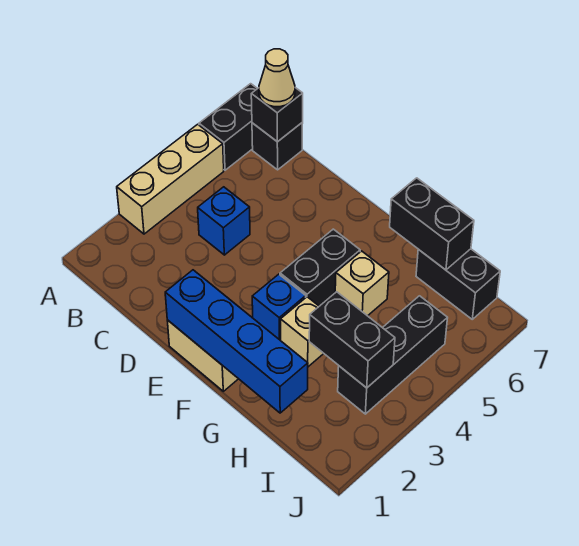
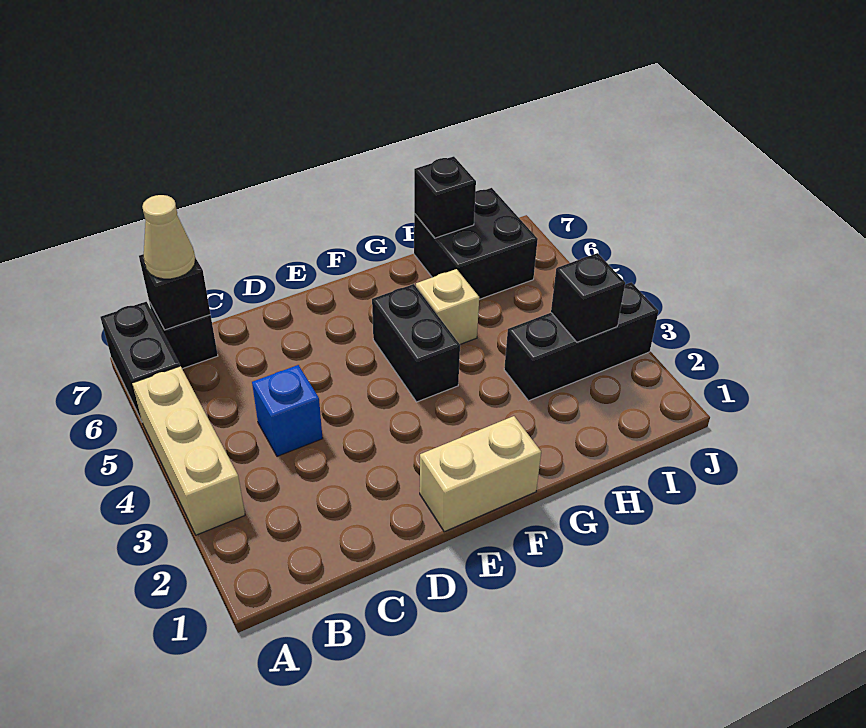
blue brick E1:H1 level 2 -> none
blue brick F3 level 1 -> none
tan brick G3 level 1 -> none
black brick G7:H7 level 2 -> black brick H7 level 2
black brick H3:I3 level 2 -> black brick I3 level 2
black brick H7:I7 level 1 -> black brick H6:I7 level 1
black brick I3:I5 level 1 -> black brick H3:J3 level 1

